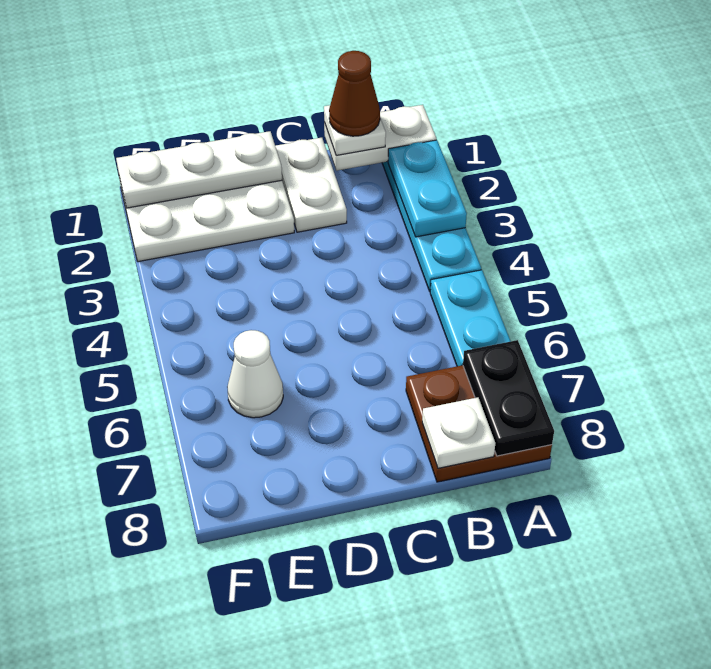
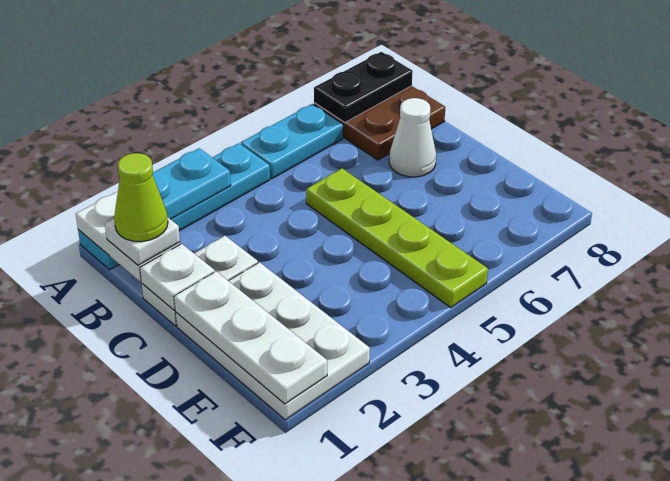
brown cone B1 level 4 -> lime cone B1 level 4
white plate B8 level 2 -> white plate C1 level 2
none -> lime plate C5:F5 level 1
white cone E6 level 1 -> white cone C7 level 1

